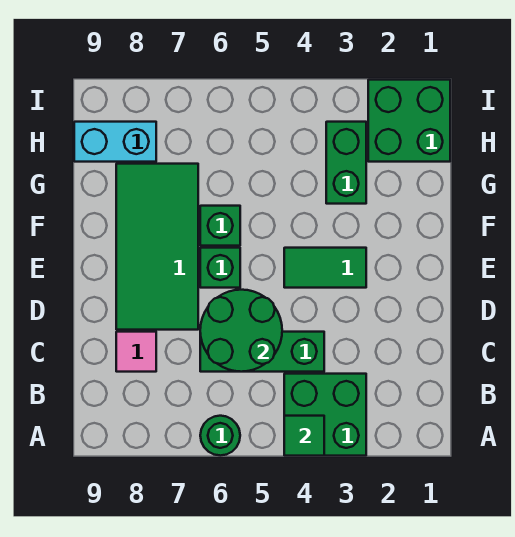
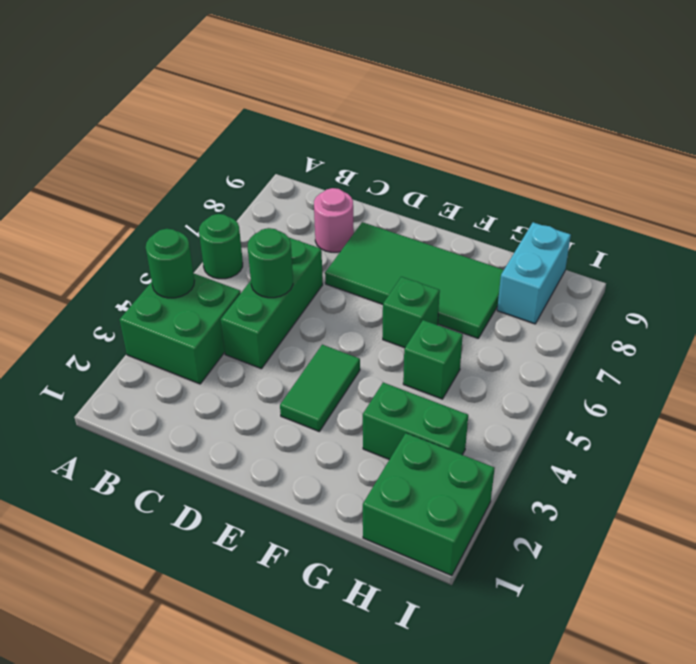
green tile A4 level 2 -> green round brick A4 level 2
green round brick C5:D6 level 2 -> green round brick C5 level 2
pink tile C8 level 1 -> pink round brick C8 level 1
green brick E6 level 1 -> green brick G5 level 1

